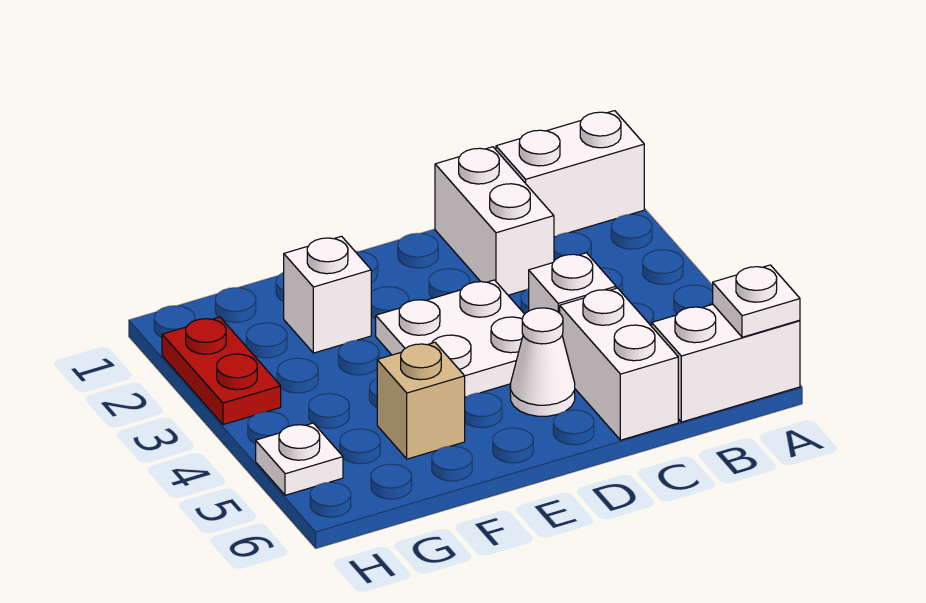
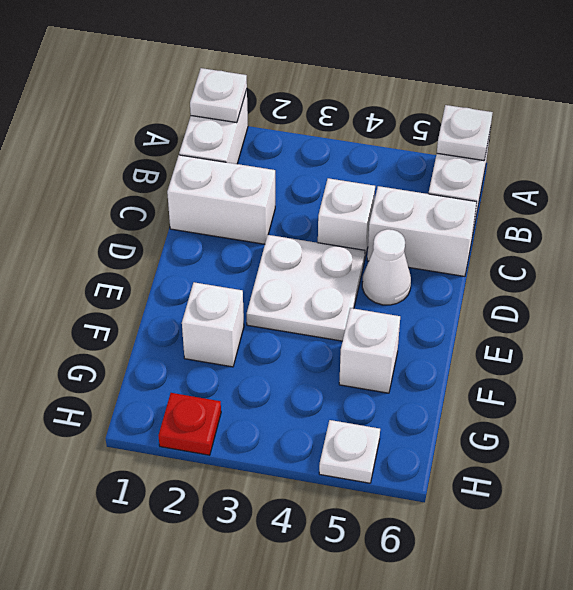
none -> white plate A1 level 2
tan brick F5 level 1 -> white brick F5 level 1
red plate H2:H3 level 1 -> red plate H2 level 1

